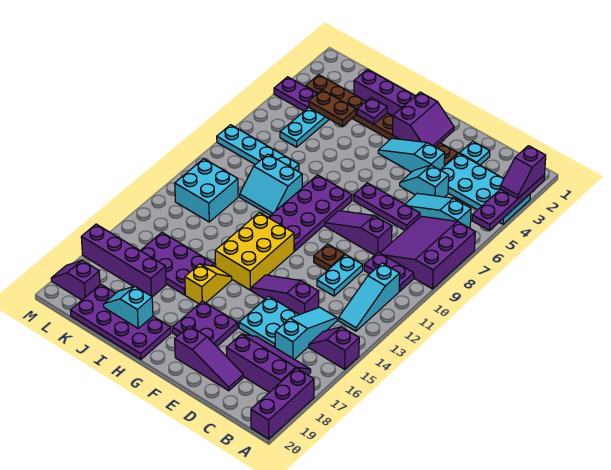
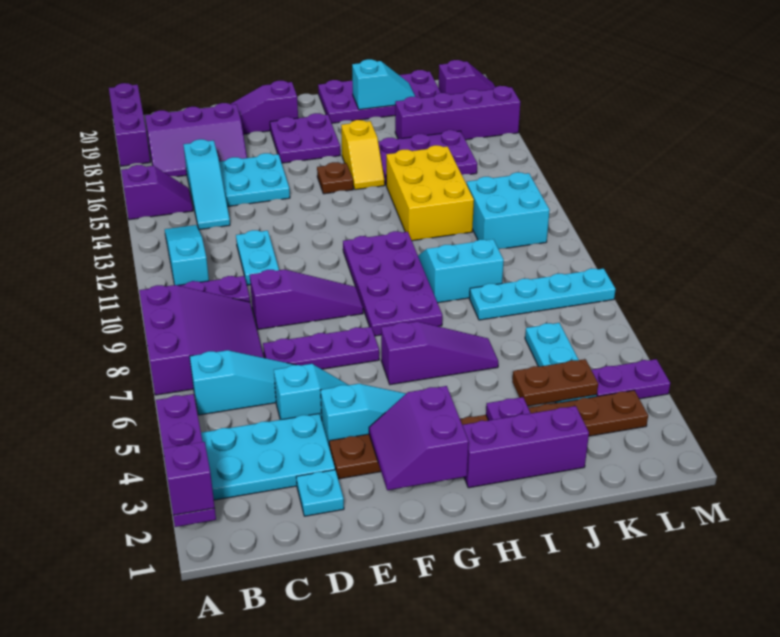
purple slope D14:F14 level 1 top D -> purple slope G6:I6 level 1 top G
brown plate E11 level 1 -> brown plate G15 level 1
yellow brick G12:H14 level 1 -> yellow brick I12:J14 level 1

